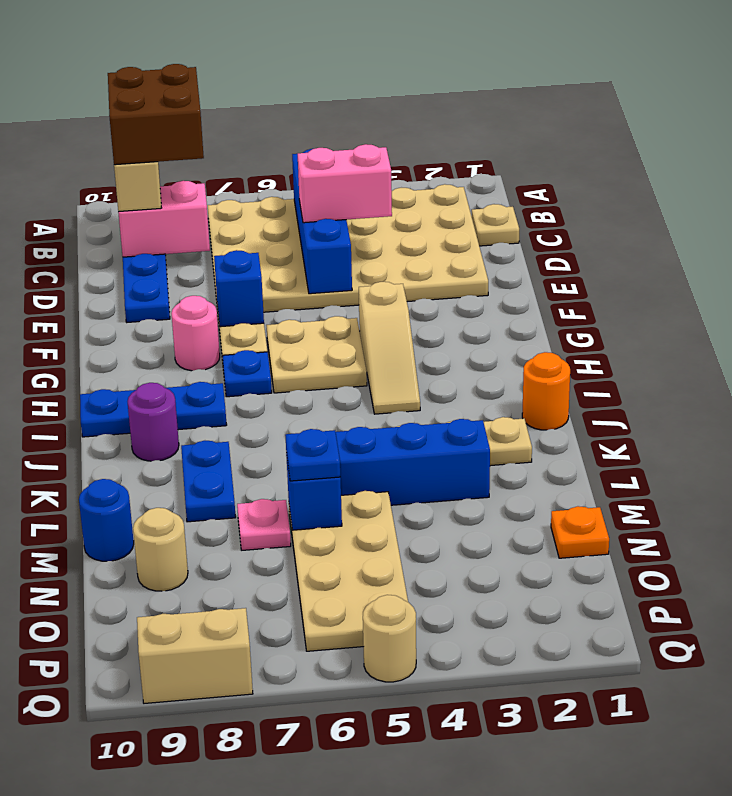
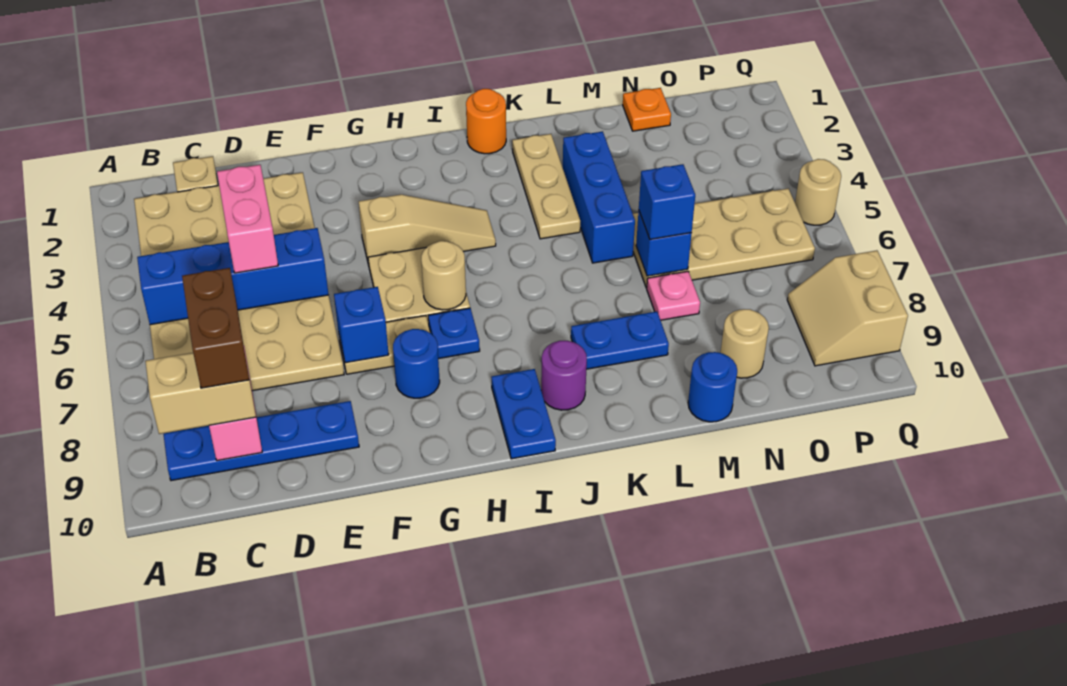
brown brick B8:C9 level 4 -> brown brick C8:C9 level 4
pink round brick G8 level 1 -> blue round brick G8 level 1
none -> tan round brick H6 level 2
blue plate I8:I10 level 1 -> blue plate I9:I10 level 1
blue plate M6 level 3 -> blue brick M6 level 3

